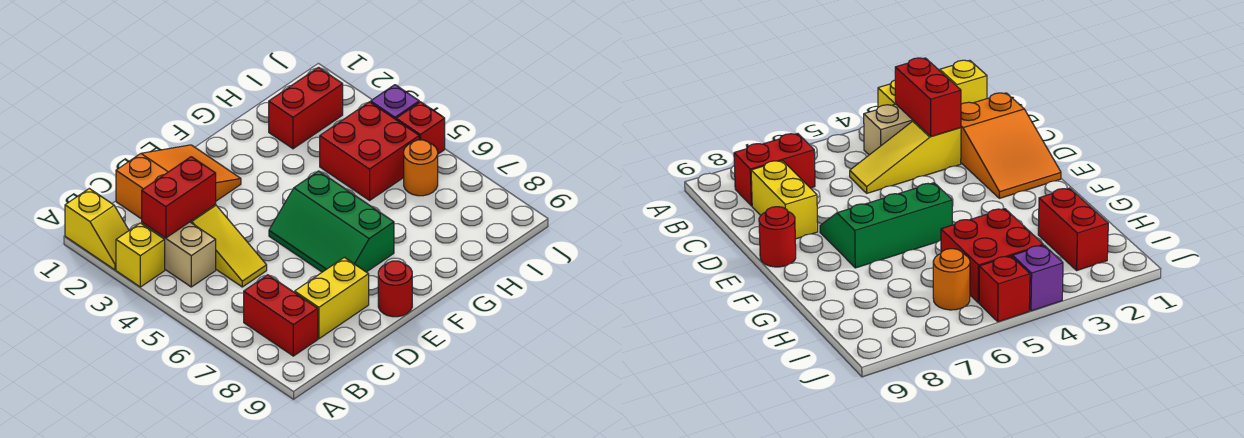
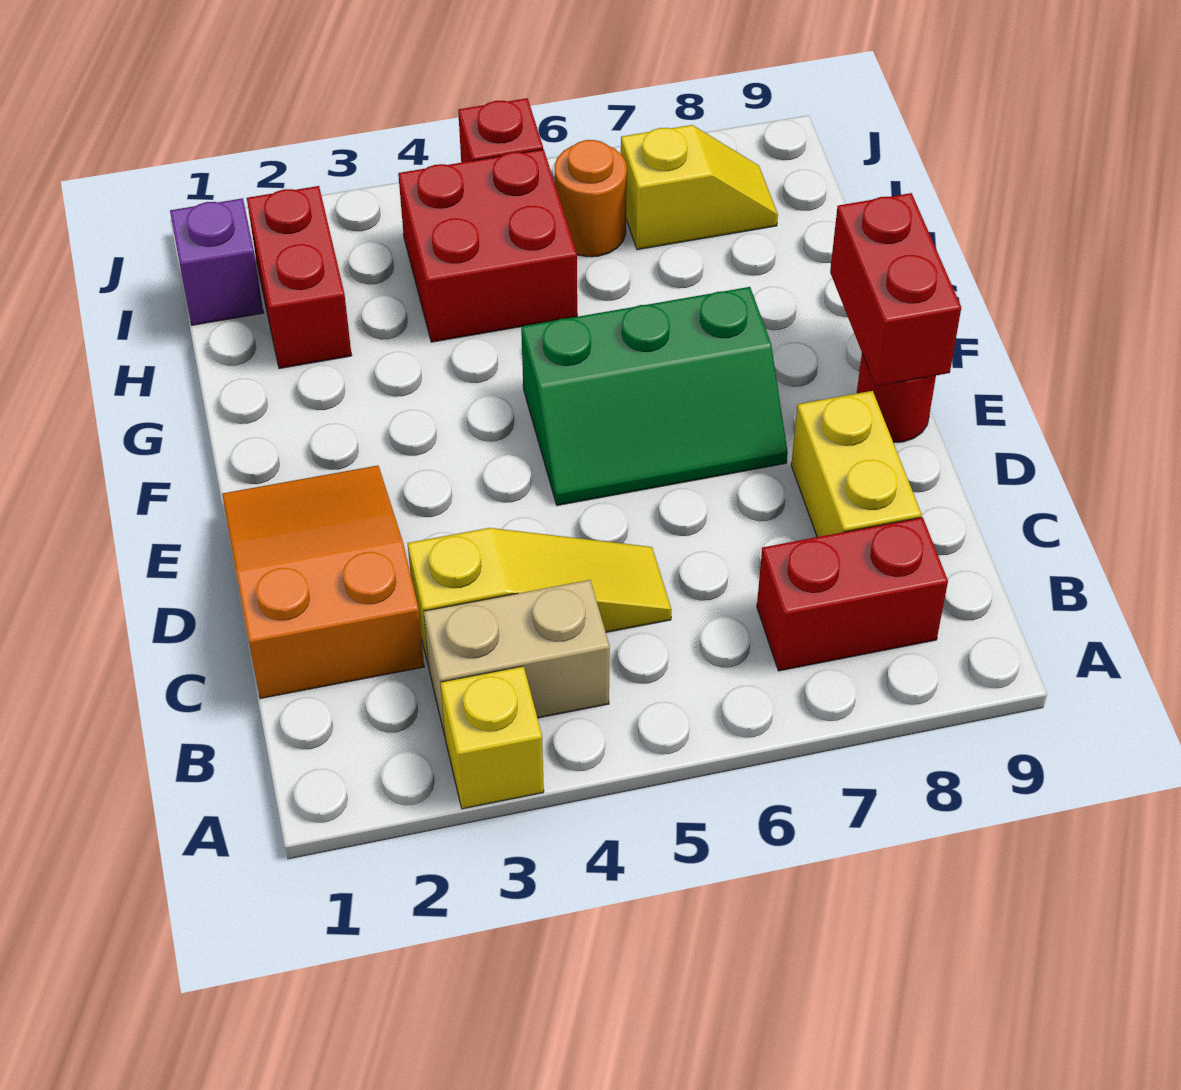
yellow slope A1:A2 level 1 top 1 -> yellow slope I7:I8 level 1 top 7
red brick B3:C3 level 2 -> red brick E9:F9 level 2
purple brick J4 level 1 -> purple brick I1 level 1

